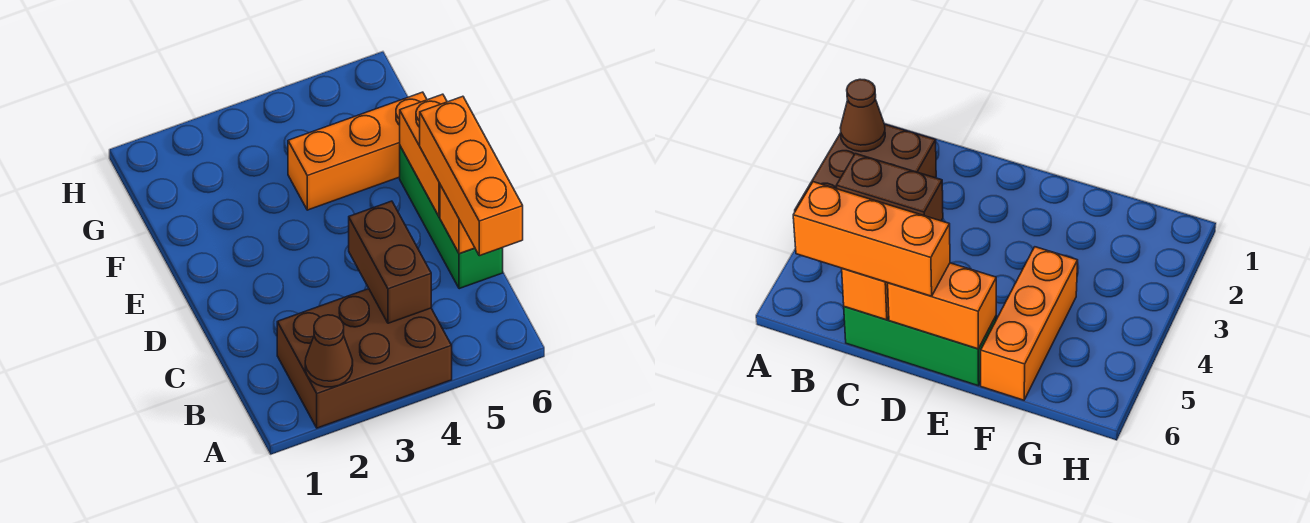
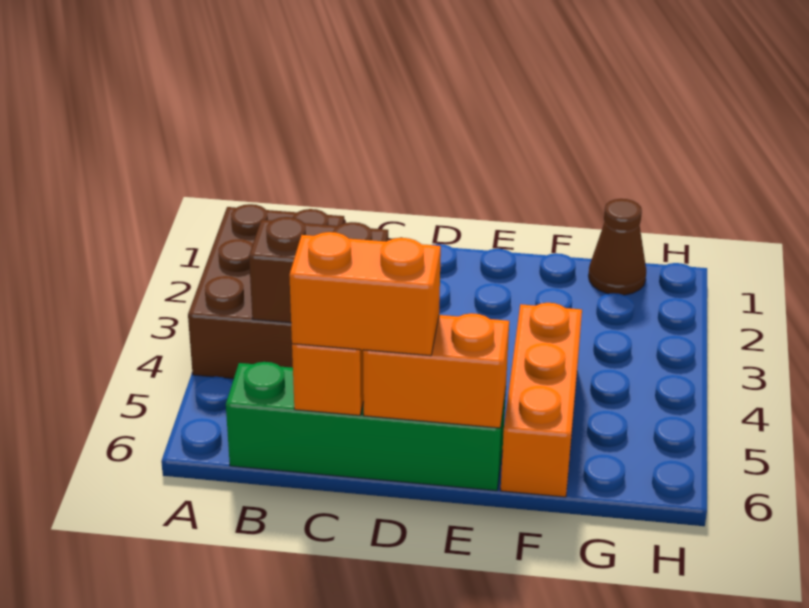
brown cone A2 level 2 -> brown cone G1 level 1
orange brick B6:D6 level 3 -> orange brick C6:D6 level 3
green brick C6:E6 level 1 -> green brick B6:E6 level 1

